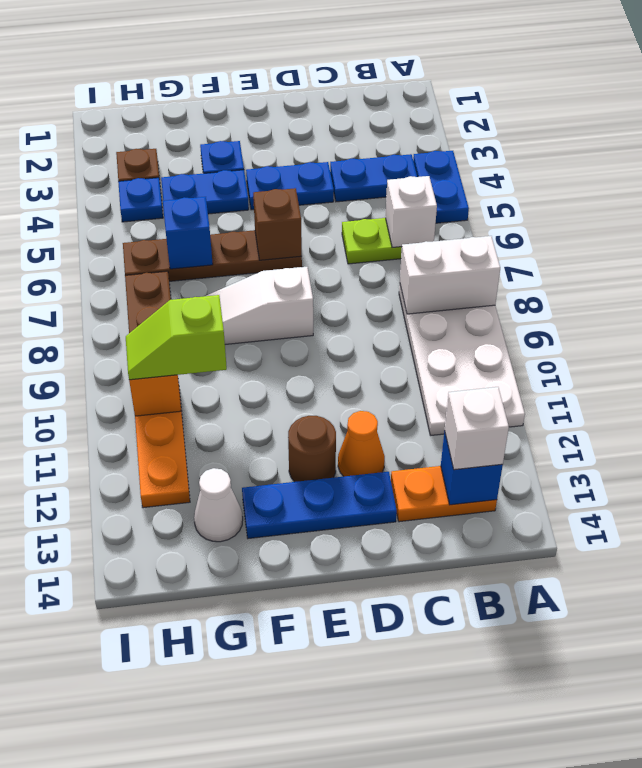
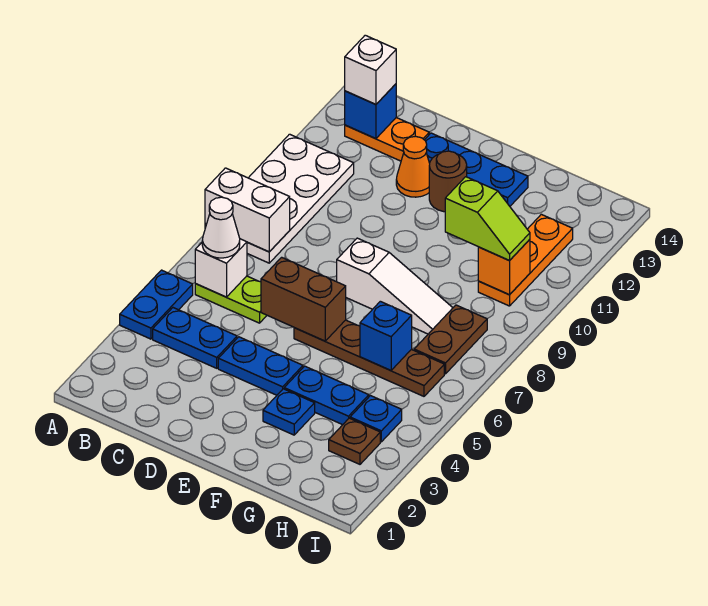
brown brick E6 level 2 -> brown brick D6:E6 level 2
white cone G13 level 1 -> white cone B6 level 3

